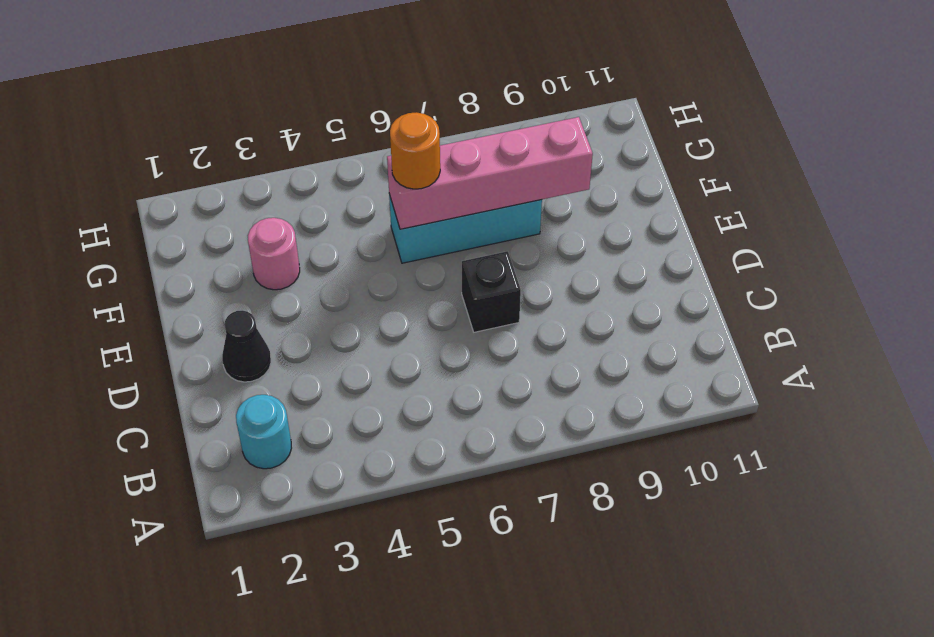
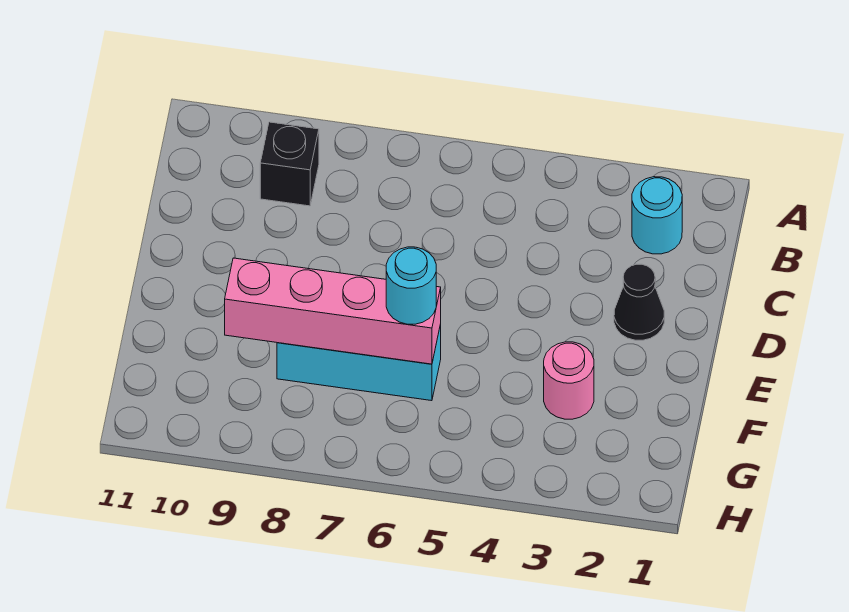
black brick D7 level 1 -> black brick B9 level 1
orange round brick F6 level 3 -> cyan round brick F6 level 3

